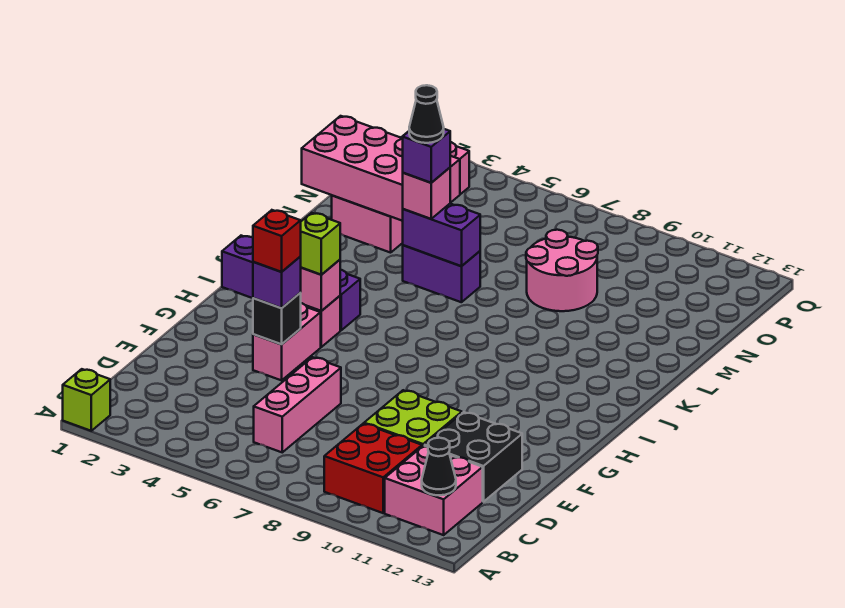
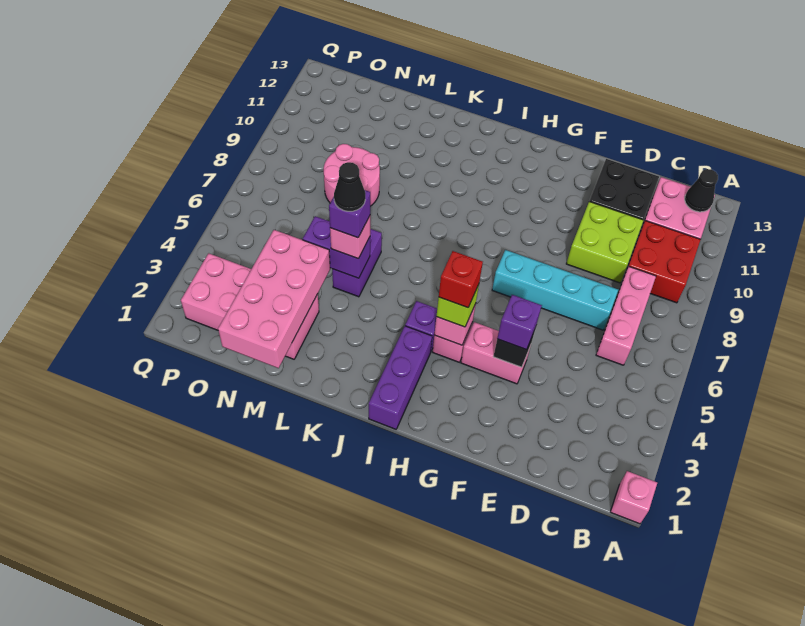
lime brick A1 level 1 -> pink brick A1 level 1
pink brick C6:E6 level 1 -> pink brick C6:C8 level 1
none -> cyan brick D7:G7 level 1
red brick F4 level 4 -> red brick H4 level 4
purple brick L5:L6 level 2 -> purple brick L5:M5 level 2

